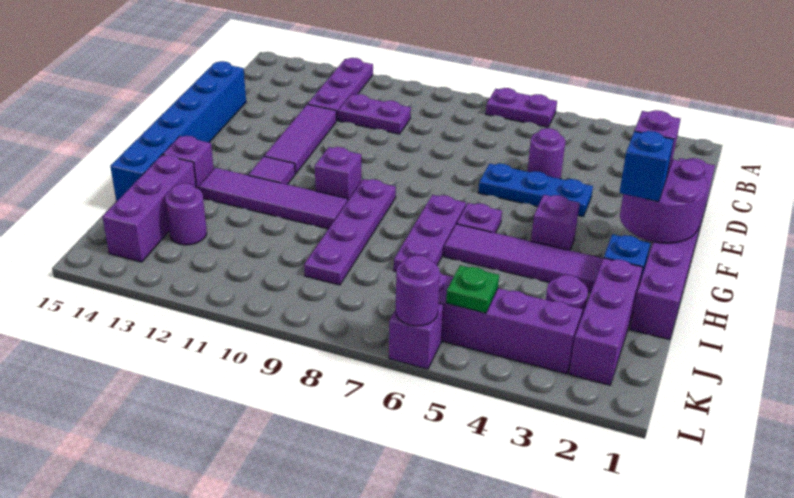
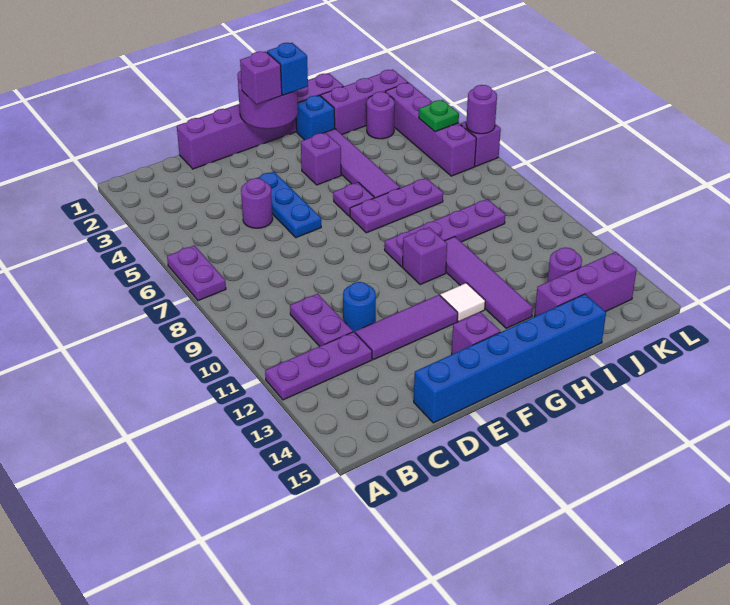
none -> blue round brick D11 level 1
purple tile G12 level 1 -> white tile G12 level 1
purple brick H14 level 1 -> purple brick F14 level 1

